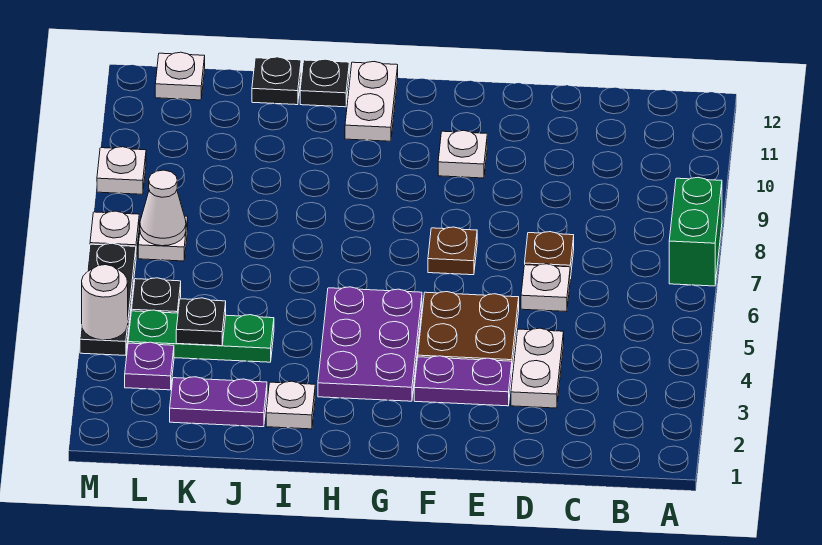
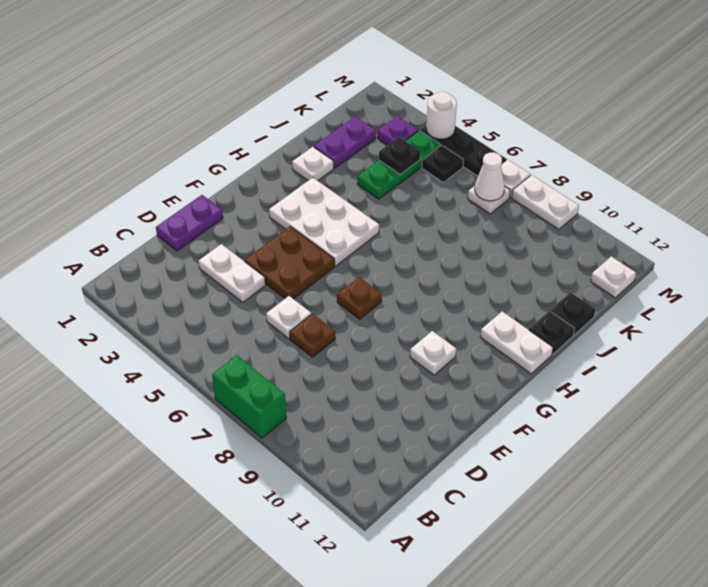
purple plate E3:F3 level 1 -> purple plate D1:E1 level 1
purple plate G3:H5 level 1 -> white plate G3:H5 level 1
white plate M9 level 1 -> white plate M8:M9 level 1

